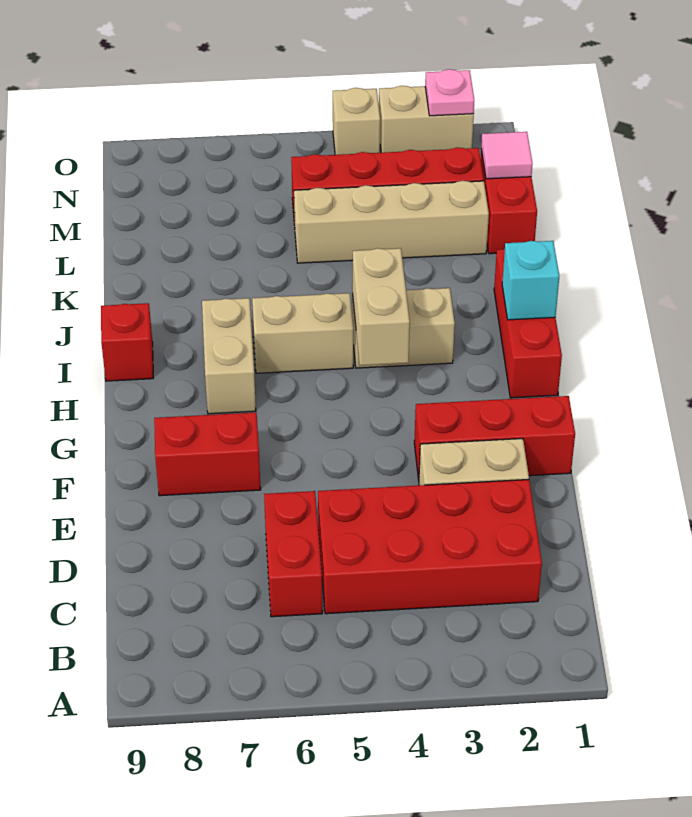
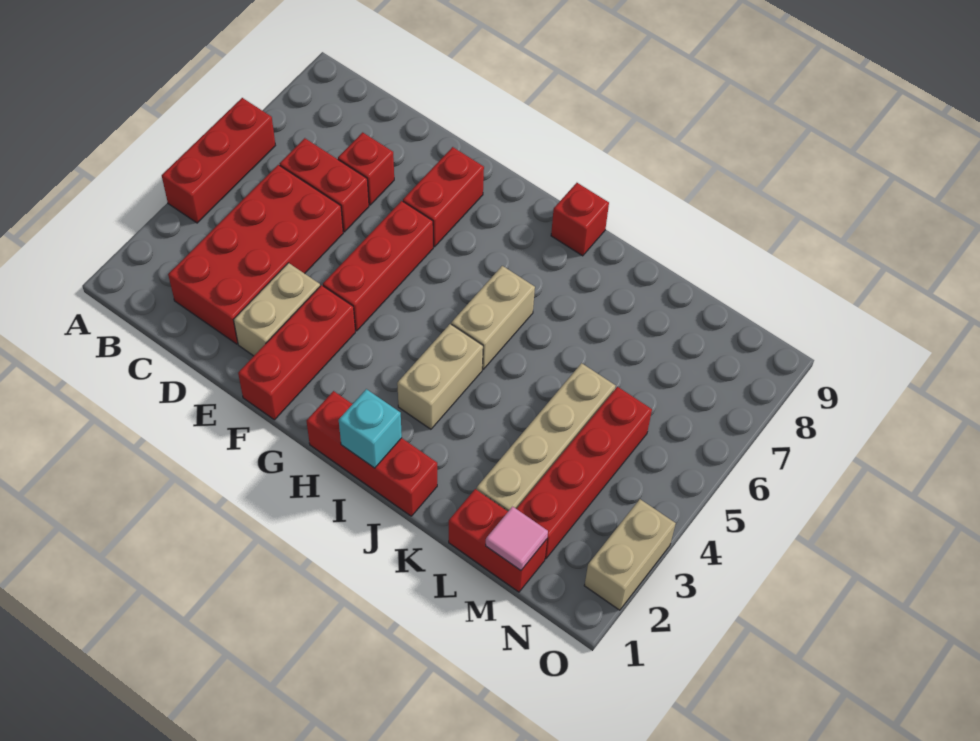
none -> red brick A4:A6 level 1
none -> red brick D7 level 1
none -> red brick F4:F6 level 1
tan brick H4:I4 level 2 -> none
tan brick H7:I7 level 1 -> none
pink plate O2 level 2 -> none
tan brick O4 level 1 -> none

